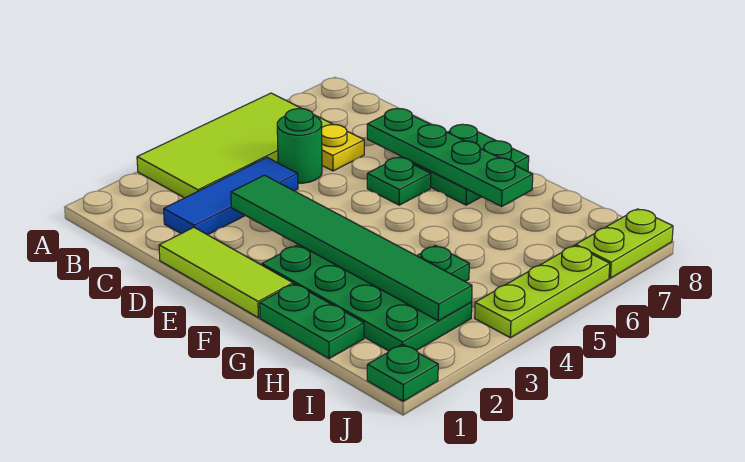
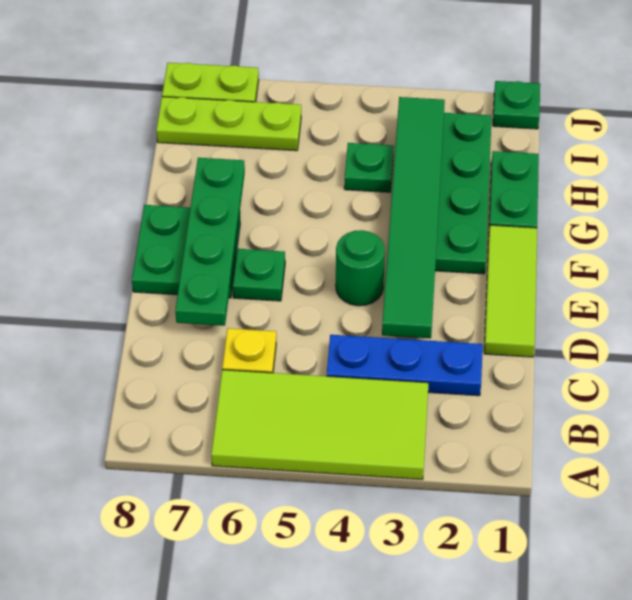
blue tile C2:C4 level 1 -> blue plate C2:C4 level 1
green round brick C5 level 1 -> green round brick E4 level 1
lime plate J4:J6 level 1 -> lime plate I6:I8 level 1

